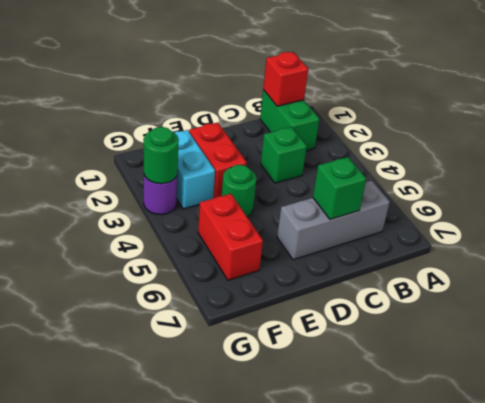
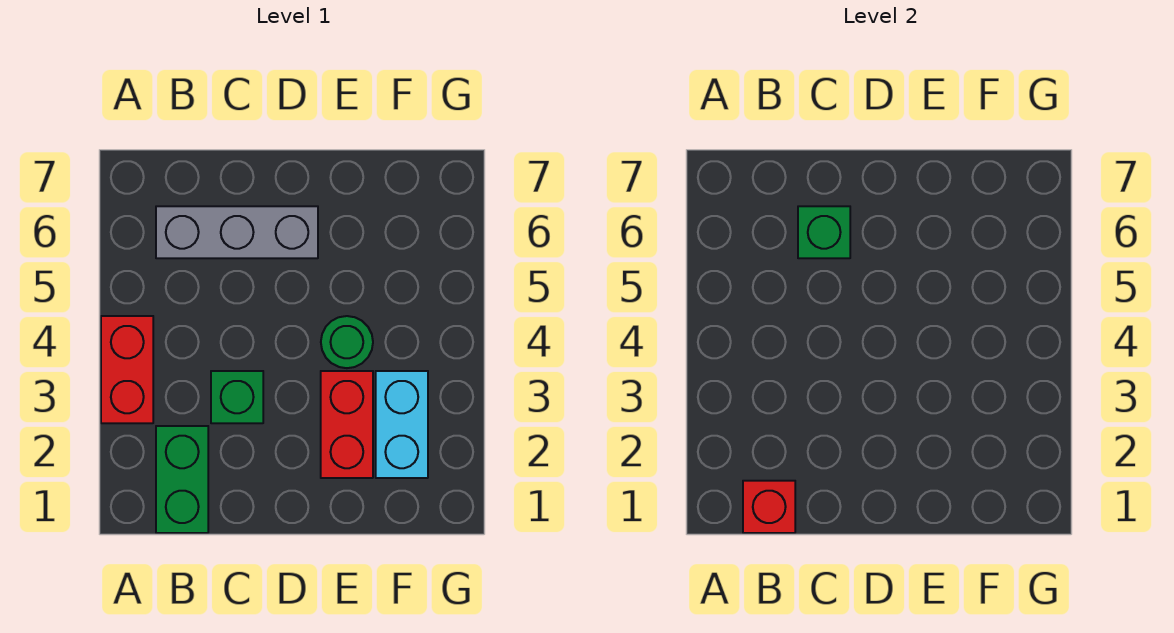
red brick F5:F6 level 1 -> red brick A3:A4 level 1
purple round brick G3 level 1 -> none
green round brick G3 level 2 -> none

